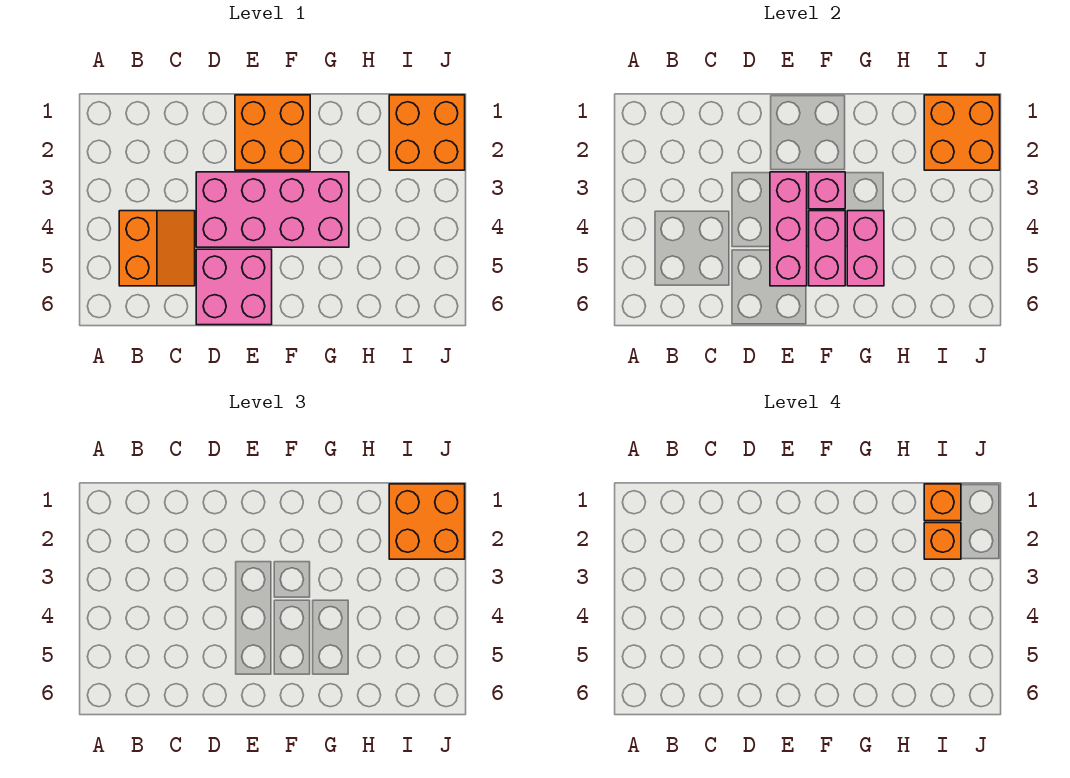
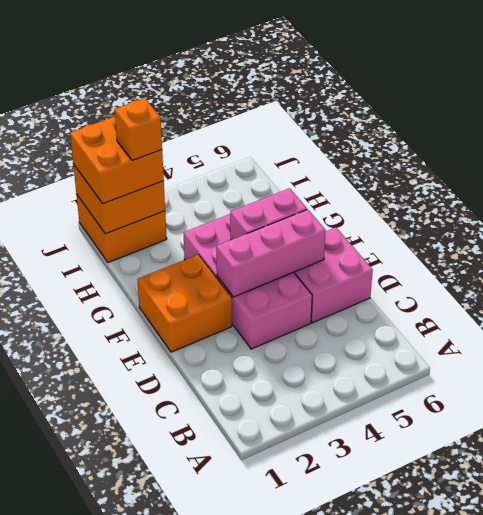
orange slope B4:C5 level 1 top B -> none
pink brick F3 level 2 -> none
pink brick G4:G5 level 2 -> none
orange brick I1 level 4 -> none

